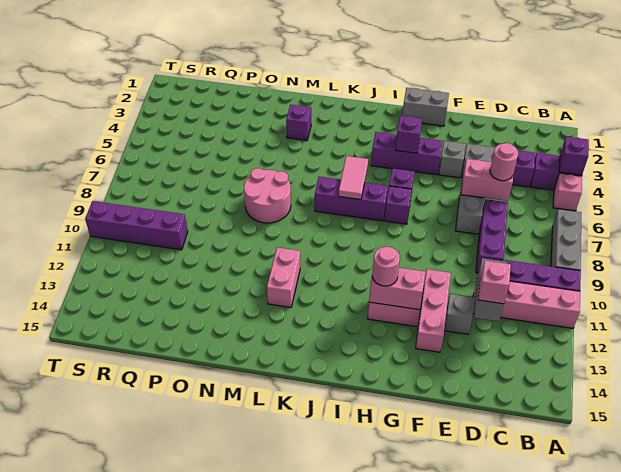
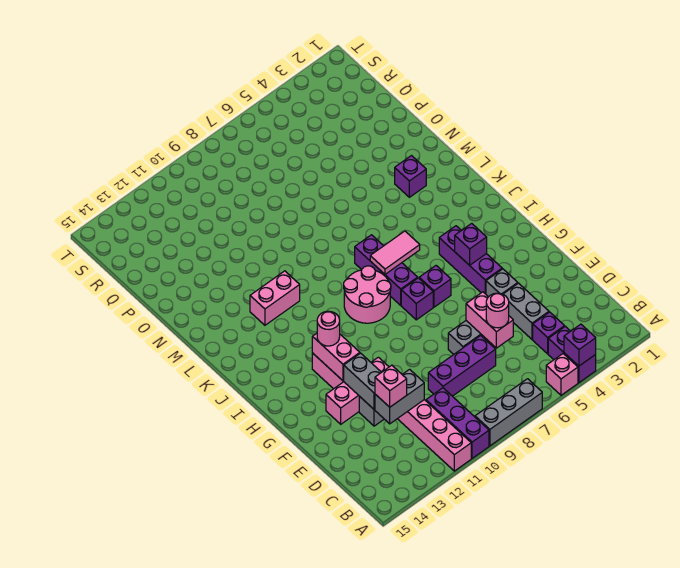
grey brick G1:H1 level 1 -> grey brick E12:F12 level 2
pink round brick M7:N8 level 1 -> pink round brick I8:J9 level 1
purple brick Q10:T10 level 1 -> none

